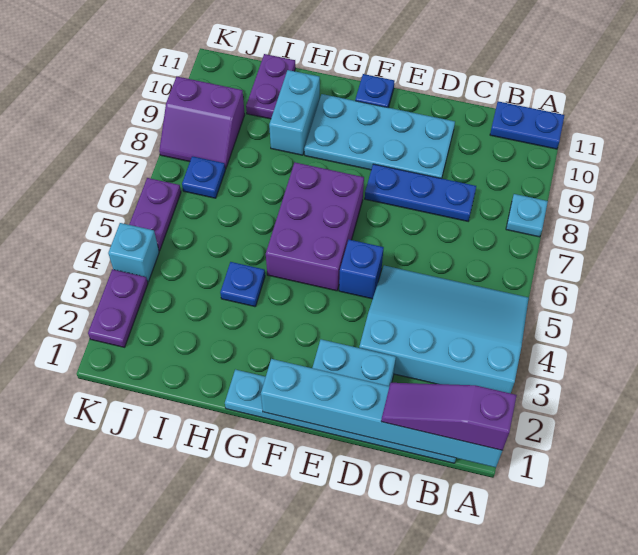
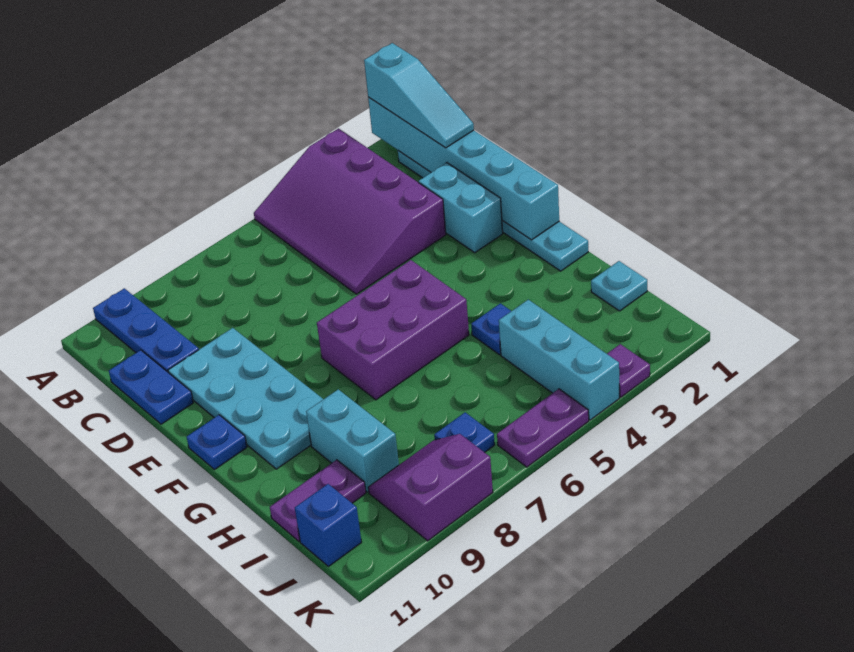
purple slope A1:C1 level 3 top A -> cyan slope A1:C1 level 3 top A
cyan slope A3:D5 level 1 top 3 -> purple slope A3:D5 level 1 top 3
cyan plate A8 level 1 -> cyan plate I1 level 1
blue plate A11:B11 level 1 -> blue plate C11:D11 level 1
blue plate C8:E8 level 1 -> blue plate A10:C10 level 1
blue brick E5 level 1 -> blue brick J11 level 1
cyan brick H9:H10 level 1 -> cyan brick H9:I9 level 1
purple slope J8:K9 level 1 top 9 -> purple slope J8:K9 level 1 top K
purple plate K2:K3 level 1 -> purple plate K3 level 1
cyan brick K4 level 1 -> cyan brick I4:K4 level 1

